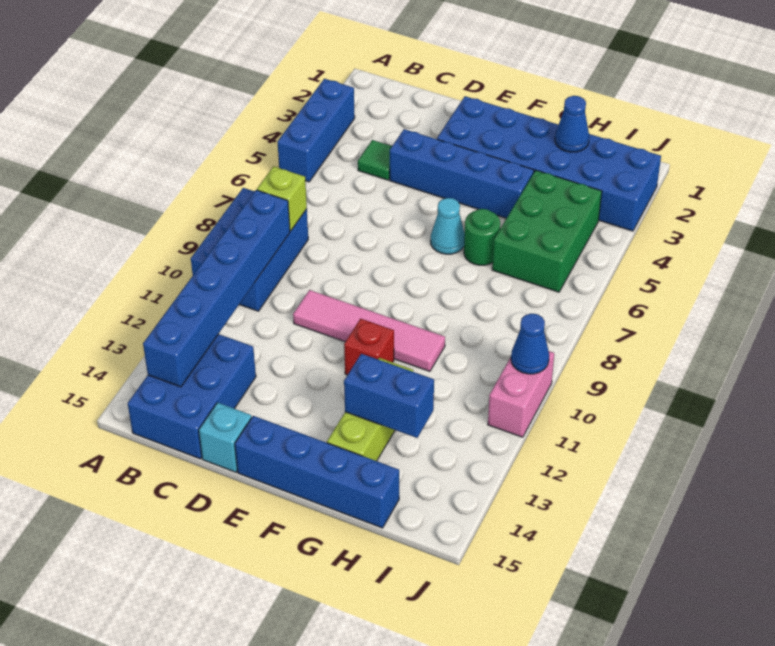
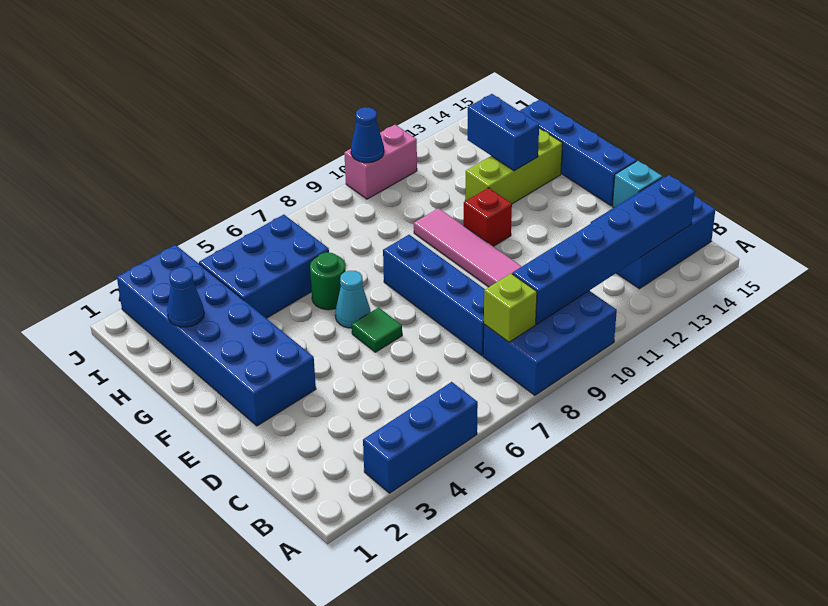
green tile C4 level 1 -> green tile E6 level 1
blue brick D4:G4 level 1 -> blue brick C8:F8 level 1
green brick H4:I6 level 1 -> blue brick H4:I6 level 1

